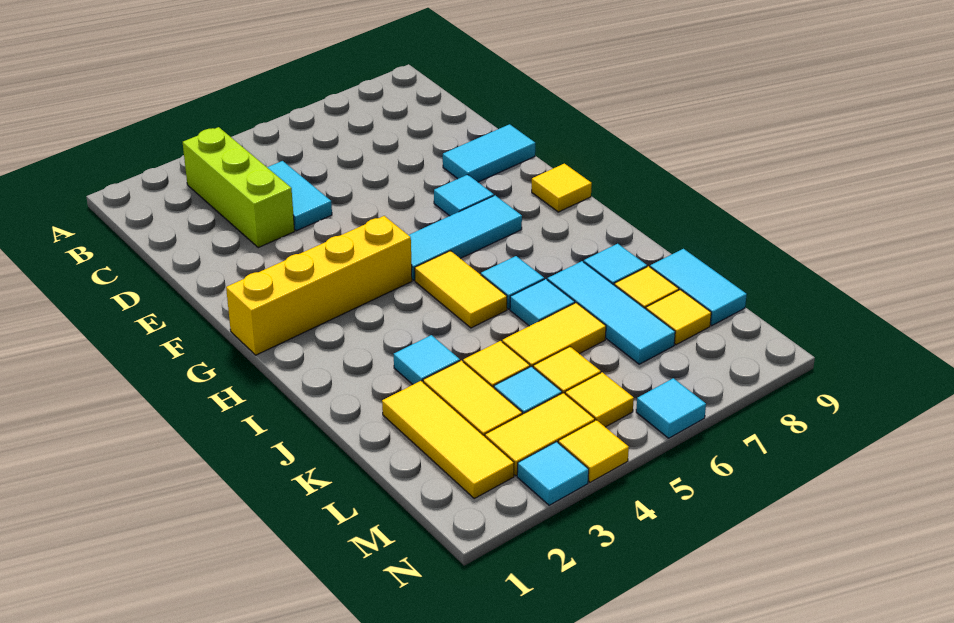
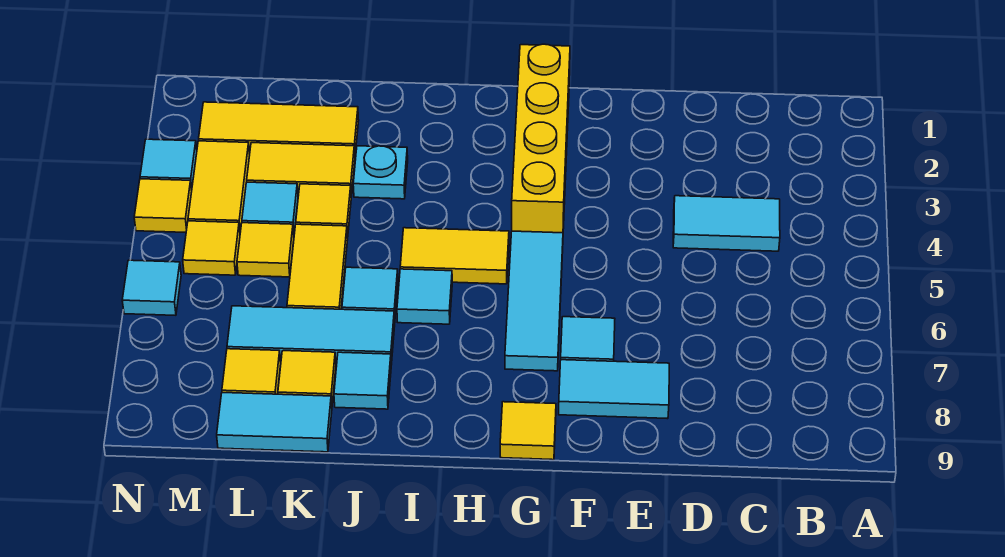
lime brick B3:D3 level 1 -> none
cyan tile E8:E9 level 1 -> cyan tile E8:F8 level 1
cyan tile J3 level 1 -> cyan plate J3 level 1

